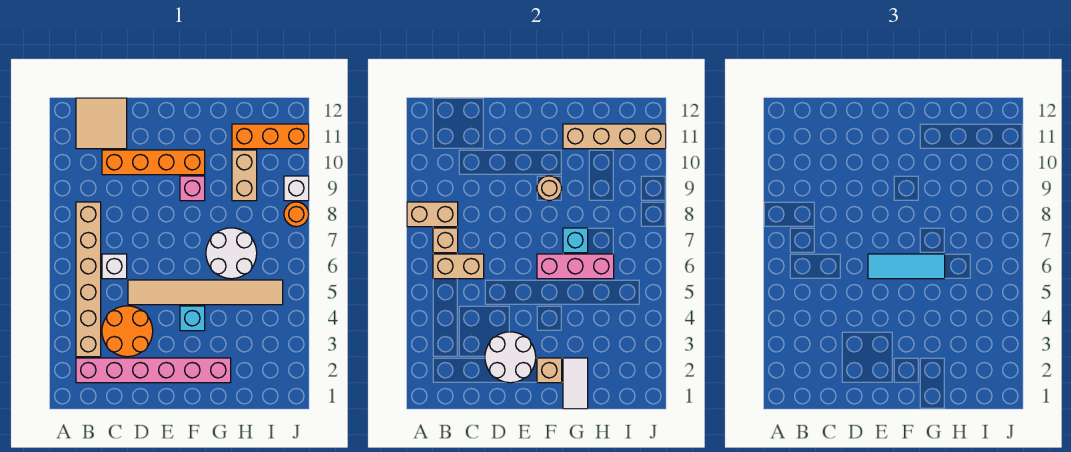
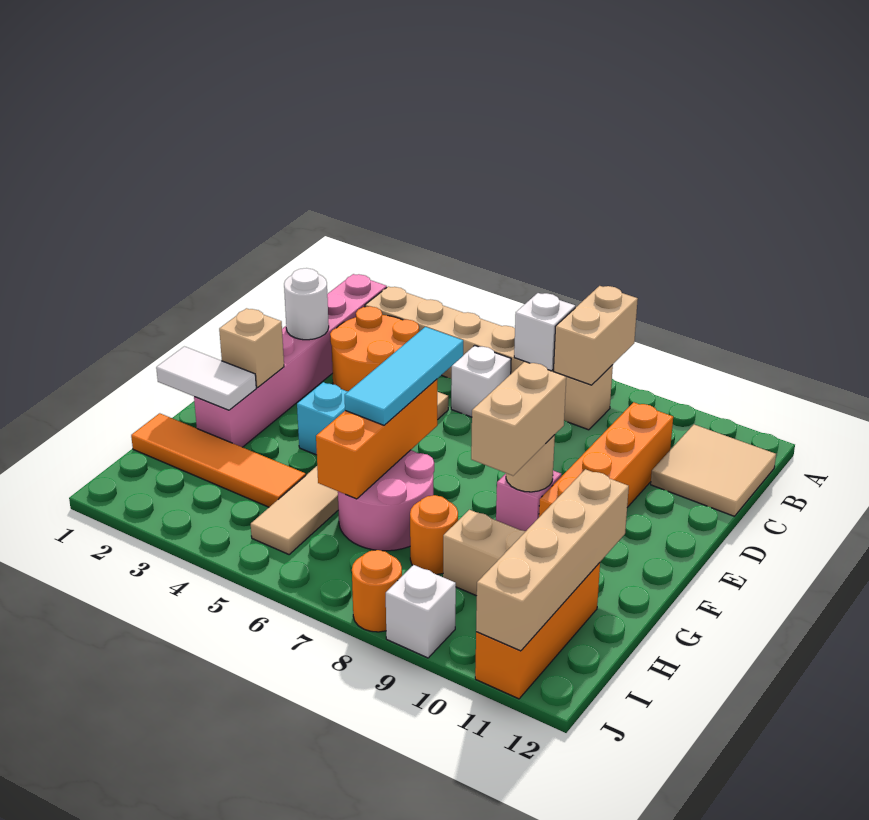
tan brick B6:C6 level 2 -> tan brick F9:G9 level 3
tan brick B7 level 2 -> white brick B7 level 2
white round brick D2:E3 level 2 -> white round brick D2 level 2
pink brick F6:H6 level 2 -> orange brick F6:H6 level 2
white round brick G6:H7 level 1 -> pink round brick G6:H7 level 1
cyan brick G7 level 2 -> none
none -> orange tile H1:H4 level 1
none -> orange round brick H8 level 1

